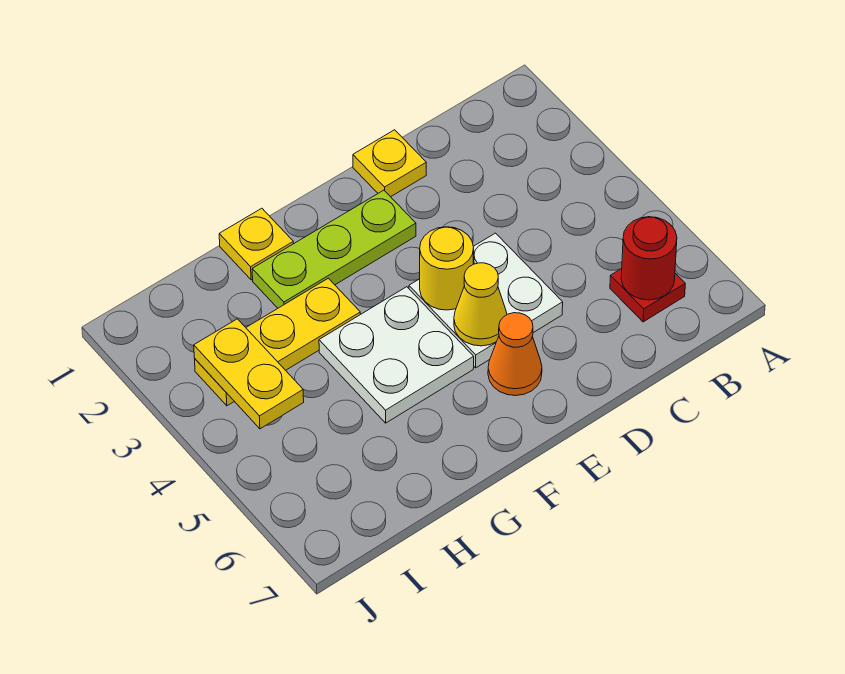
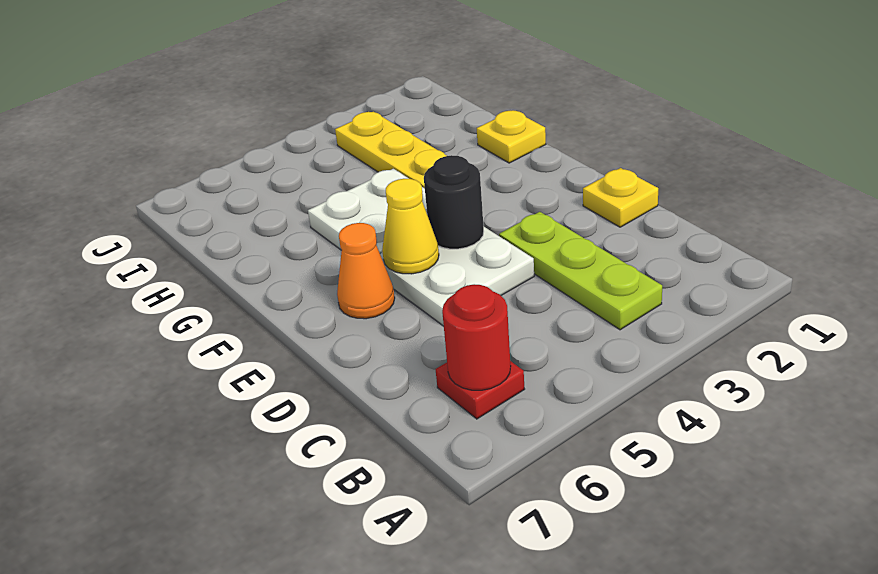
lime plate E2:G2 level 1 -> lime plate B3:D3 level 1
yellow round brick E4 level 2 -> black round brick E4 level 2
yellow plate I3:I4 level 2 -> none

